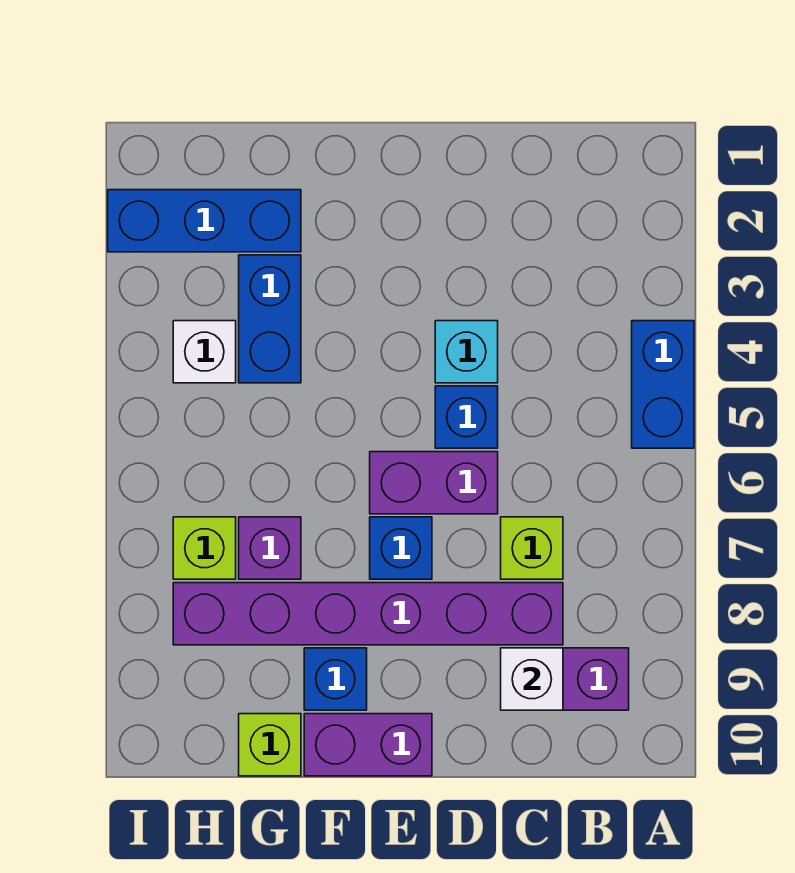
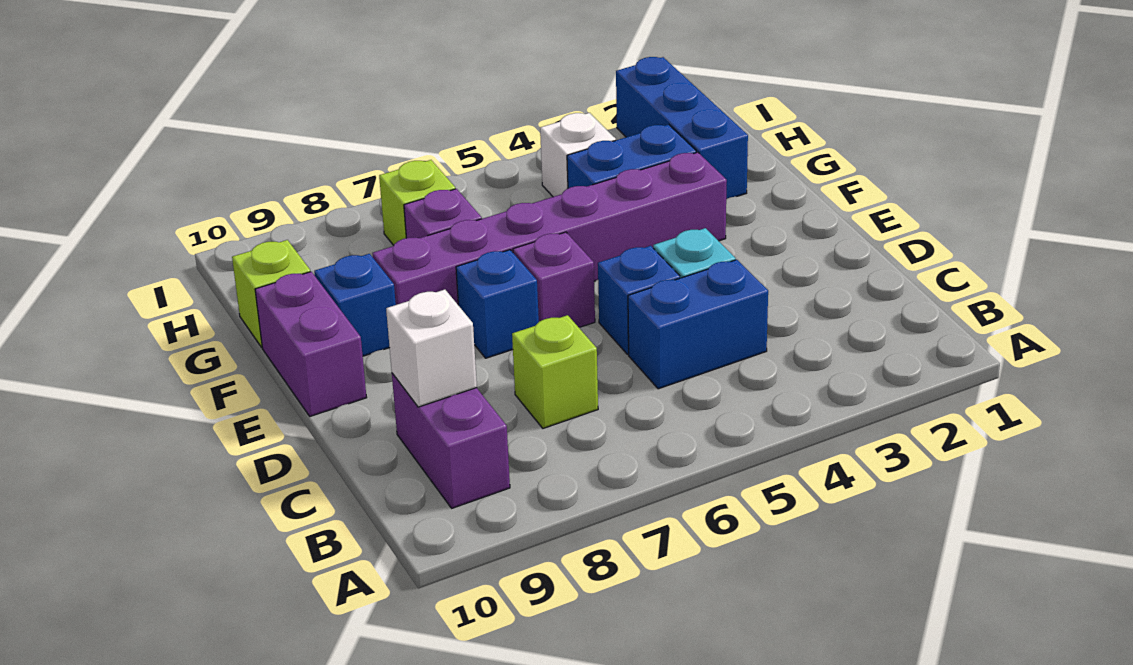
blue brick A4:A5 level 1 -> blue brick C4:C5 level 1
purple brick C8:H8 level 1 -> purple brick F3:F8 level 1
purple brick D6:E6 level 1 -> purple brick E6 level 1

